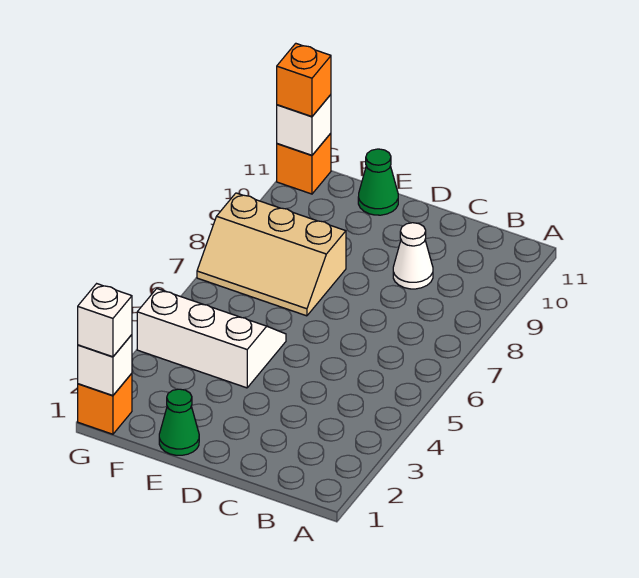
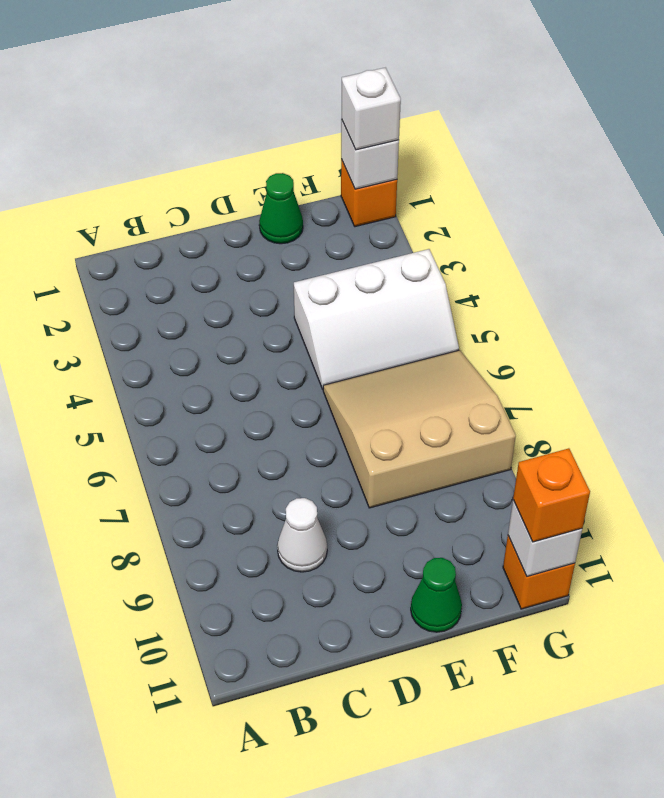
tan slope E7:G8 level 1 top 8 -> tan slope E6:G8 level 1 top 8

